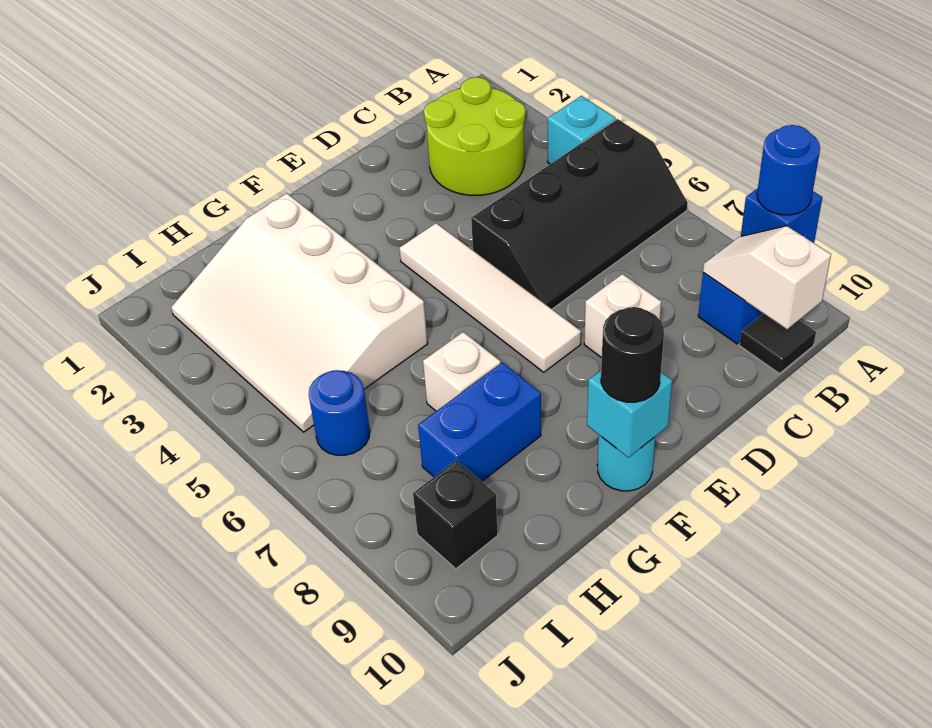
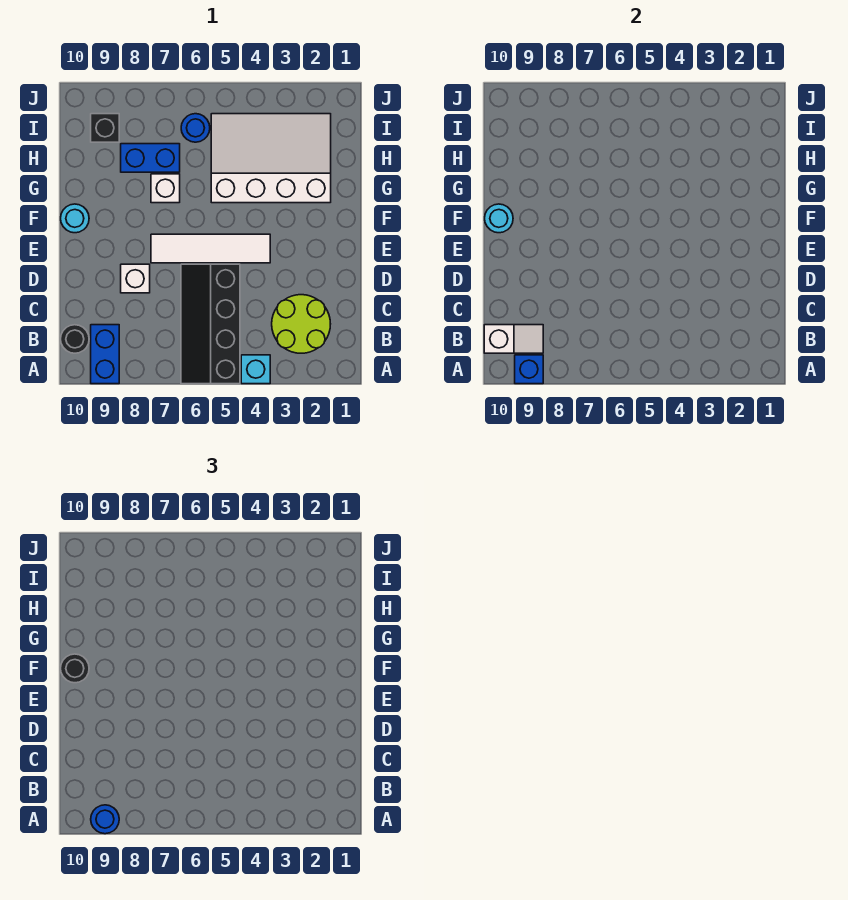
black tile B10 level 1 -> black round brick B10 level 1
cyan brick F10 level 2 -> cyan round brick F10 level 2
blue brick G8:H8 level 1 -> blue brick H7:H8 level 1

